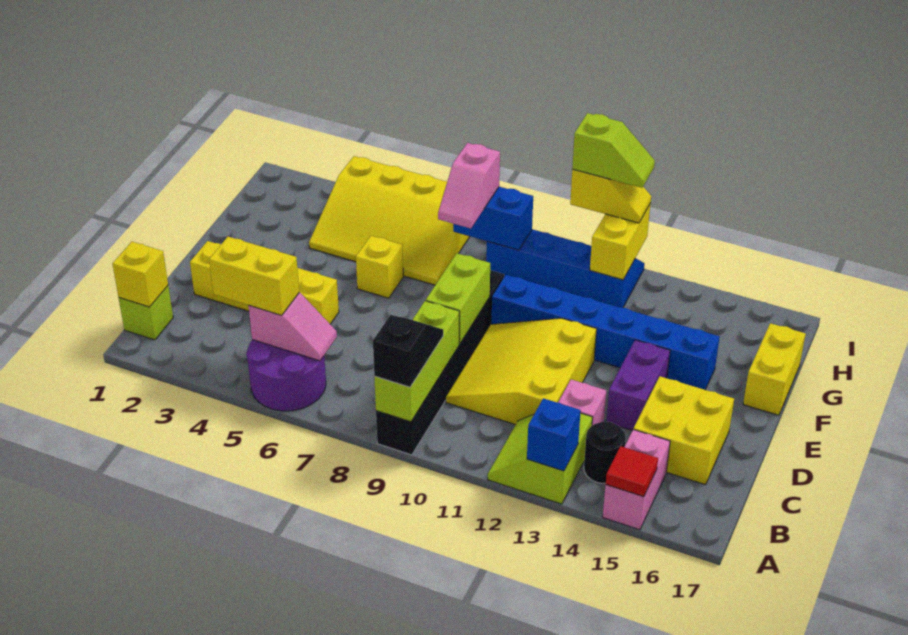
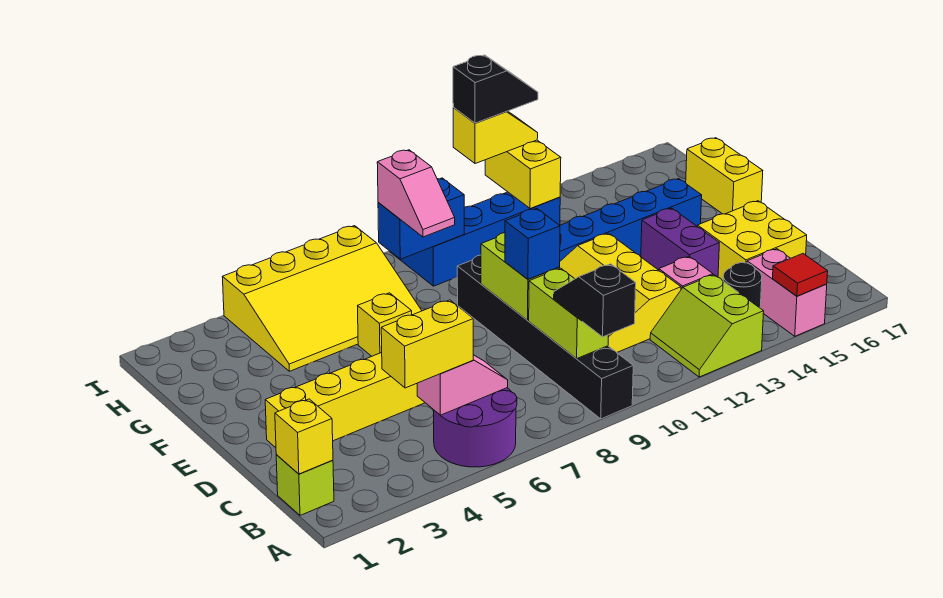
lime brick A9:C9 level 2 -> lime brick B9:C9 level 2
blue brick A13 level 2 -> blue brick D9 level 3
lime slope I11:I12 level 4 top 11 -> black slope I11:I12 level 4 top 11

